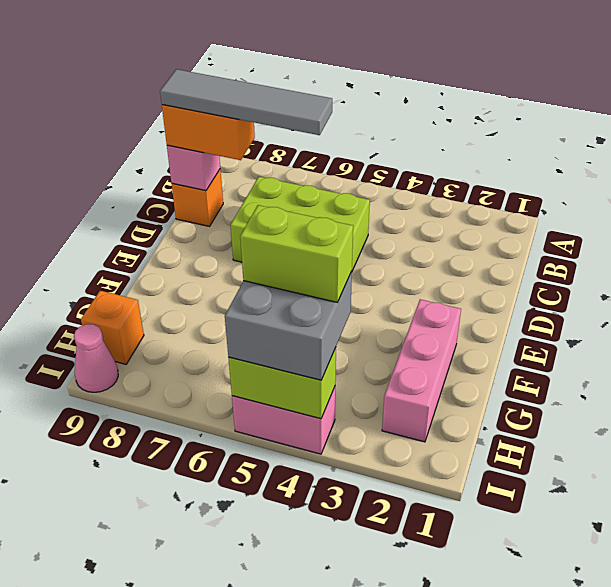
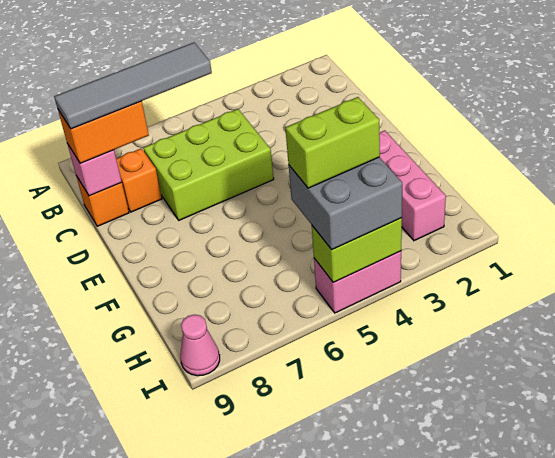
orange brick H9 level 1 -> orange brick C8 level 1

